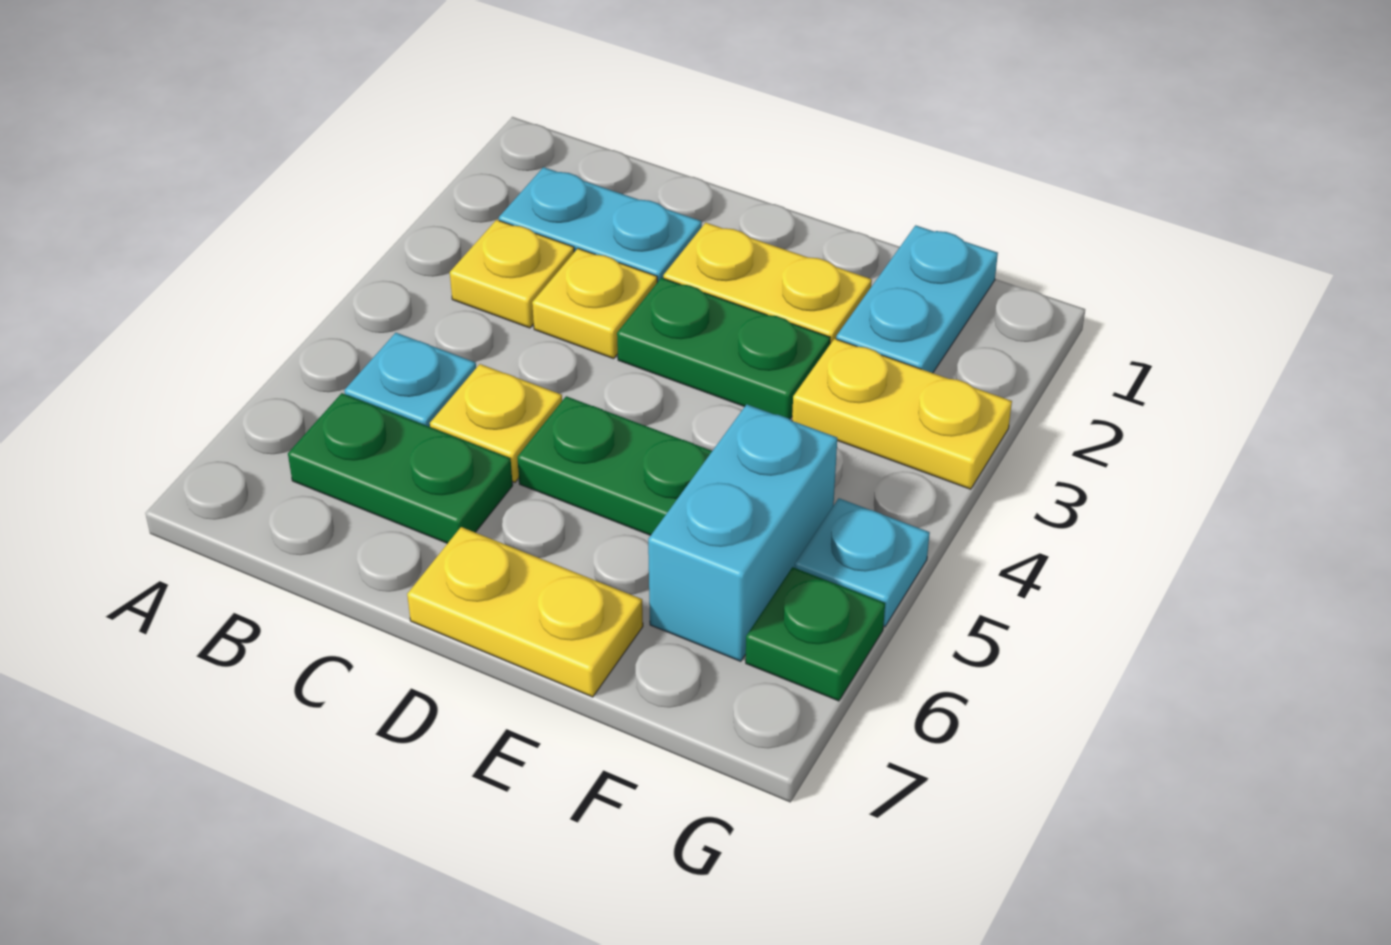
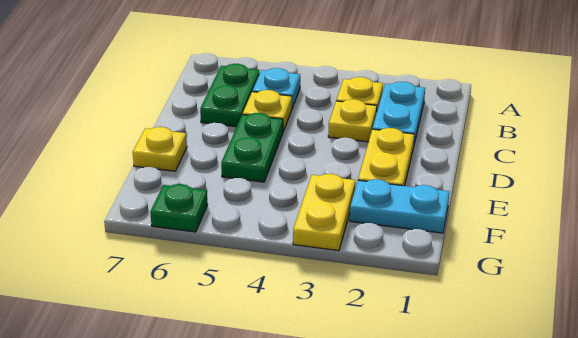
green plate D3:E3 level 1 -> none
yellow plate D7:E7 level 1 -> yellow plate E7 level 1
cyan brick F5:F6 level 1 -> none
cyan plate G5 level 1 -> none

